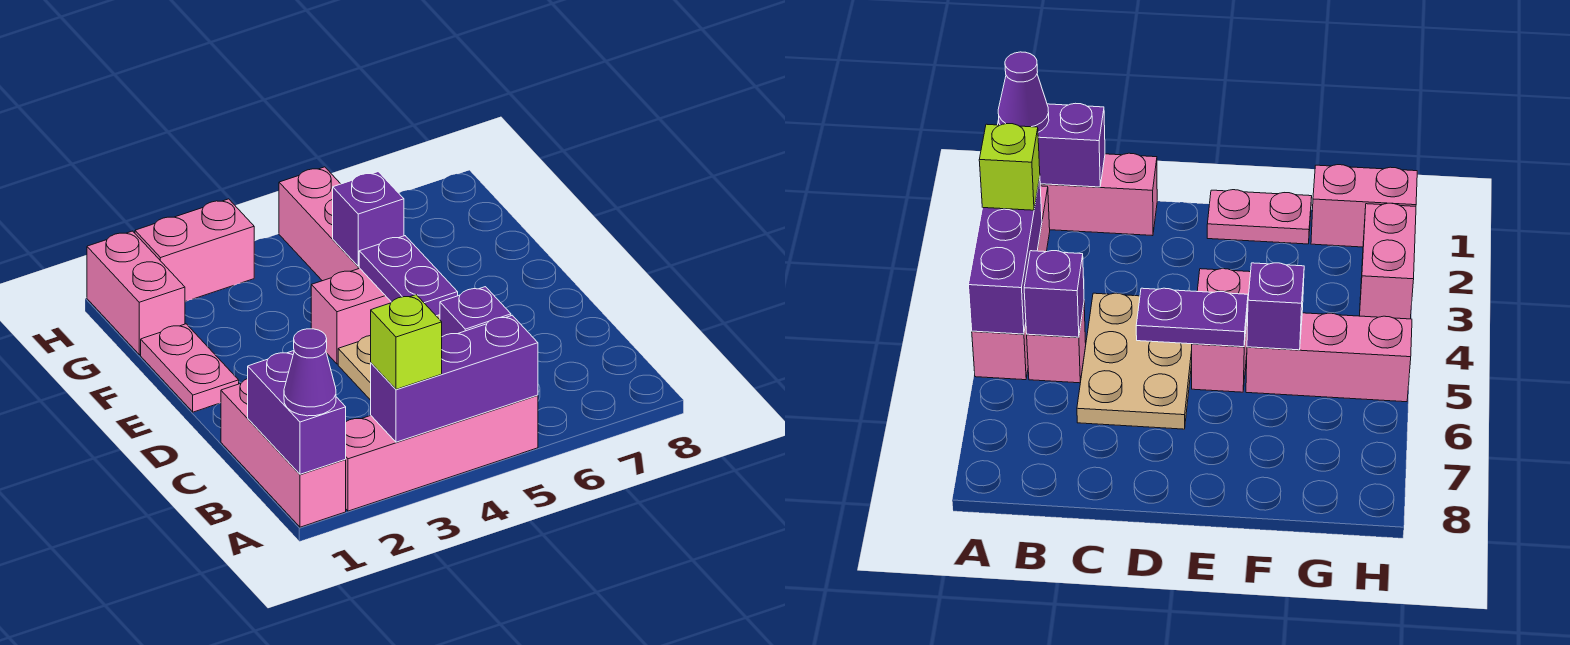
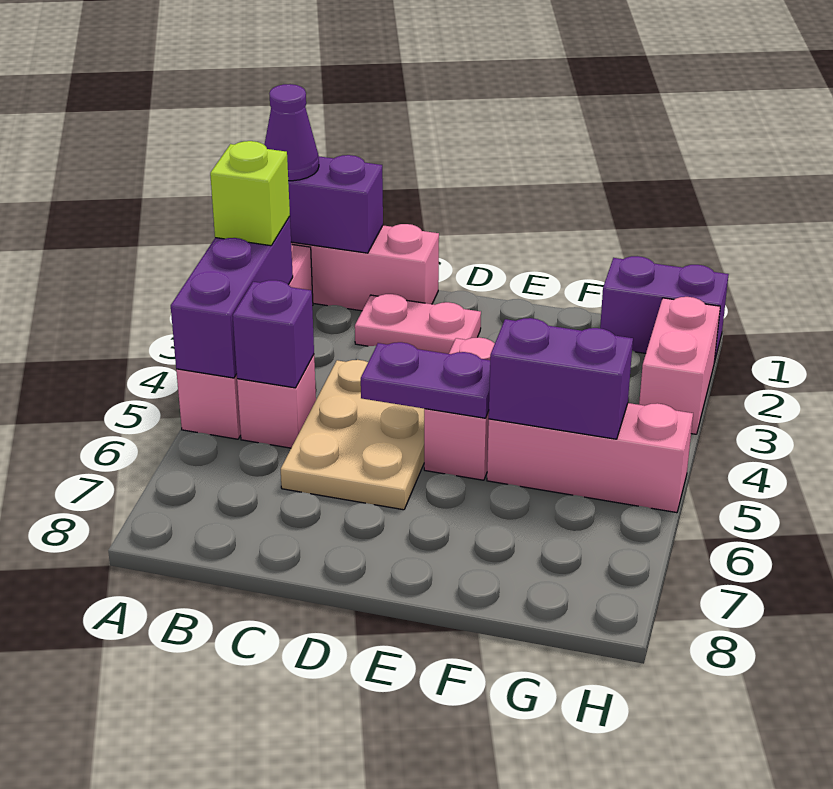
pink plate E1:F1 level 1 -> pink plate C2:D2 level 1
purple brick F5 level 2 -> purple brick F5:G5 level 2
pink brick G1:H1 level 1 -> purple brick G1:H1 level 1

